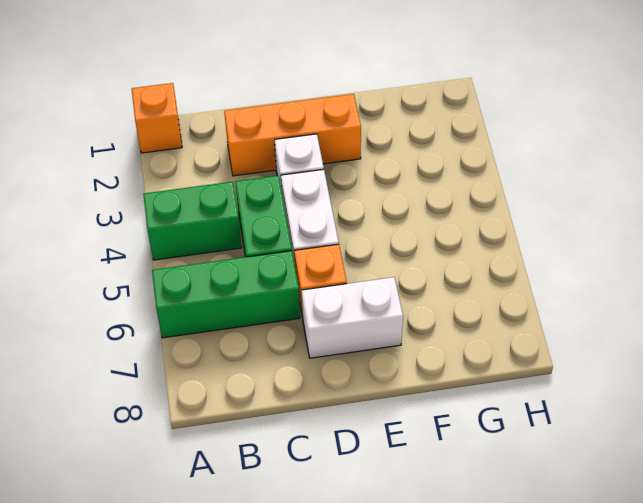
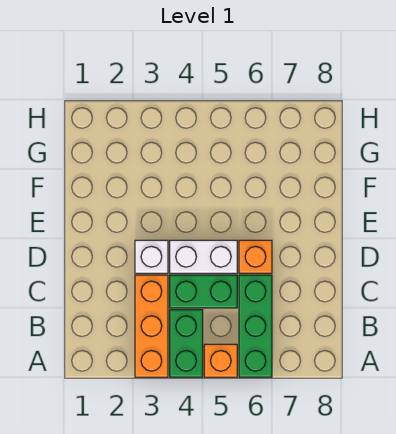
orange brick A1 level 1 -> orange brick A5 level 1
orange brick C2:E2 level 1 -> orange brick A3:C3 level 1
white brick D7:E7 level 1 -> none

